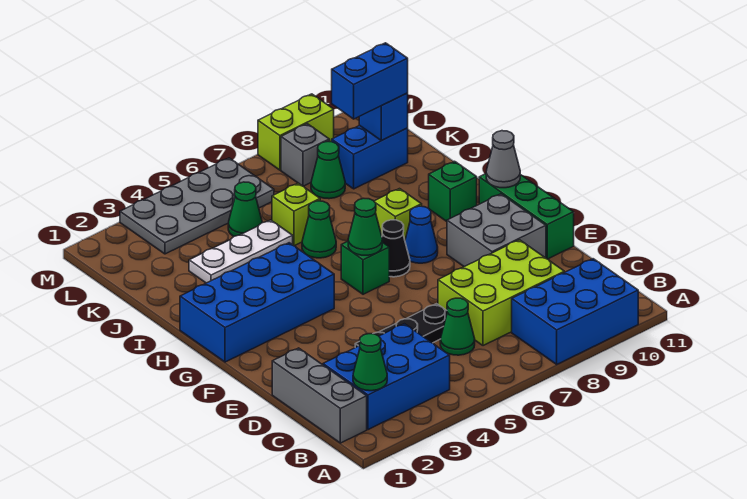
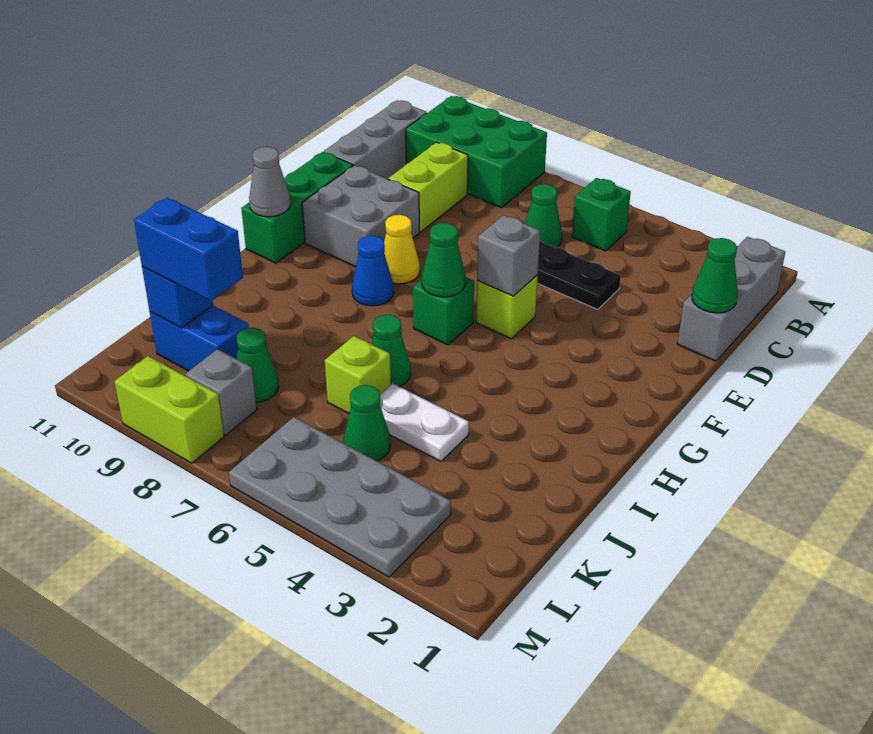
blue brick A8:B10 level 1 -> green brick A8:B10 level 1
blue brick B2:C4 level 1 -> none
green cone B2 level 2 -> green cone D1 level 2
none -> grey brick B11:D11 level 1
lime brick C7:D9 level 1 -> lime brick C9:D9 level 1
none -> grey brick F5 level 2
none -> yellow cone F8 level 1
blue brick G1:H4 level 1 -> none
black cone G7 level 1 -> none
lime brick H8 level 1 -> lime brick F5 level 1
green brick H10 level 1 -> green brick B5 level 1
white plate J3:J5 level 1 -> white plate J4:J5 level 1

